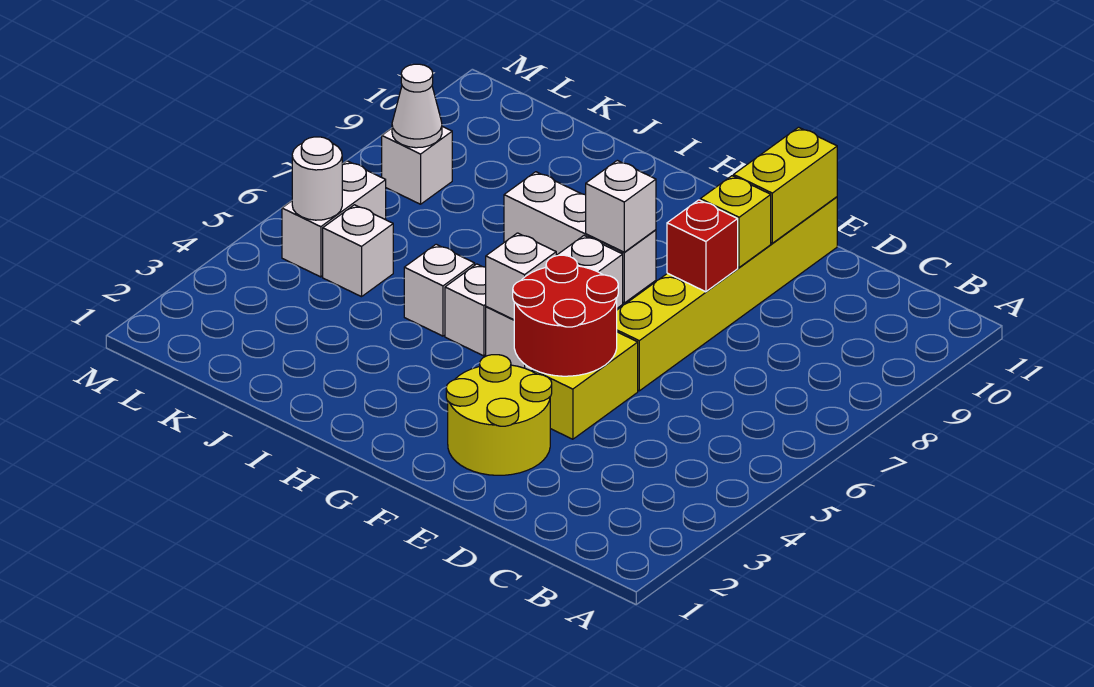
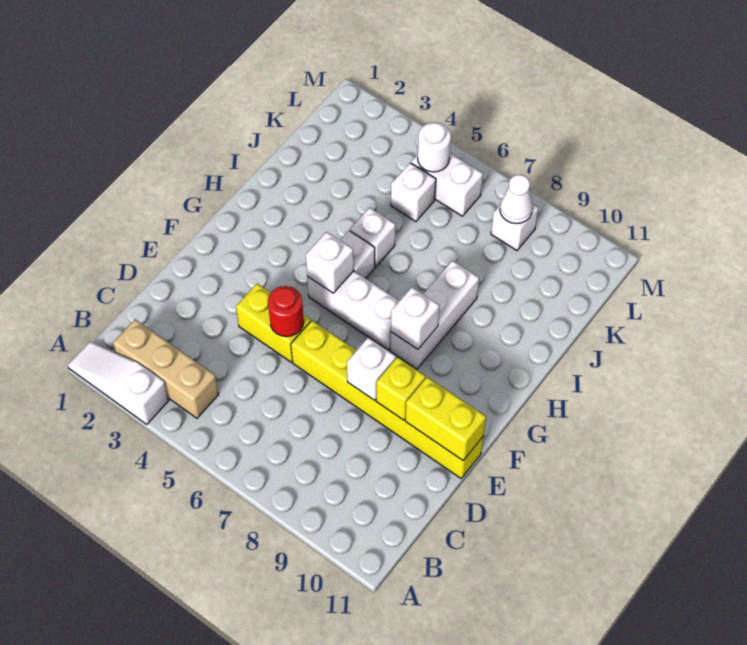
none -> white slope A1:A3 level 1 top 3
none -> tan brick B2:B4 level 1
yellow round brick E2:F3 level 1 -> none
red round brick E4:F5 level 2 -> red round brick E5 level 2
red brick E8 level 2 -> white brick E8 level 2

